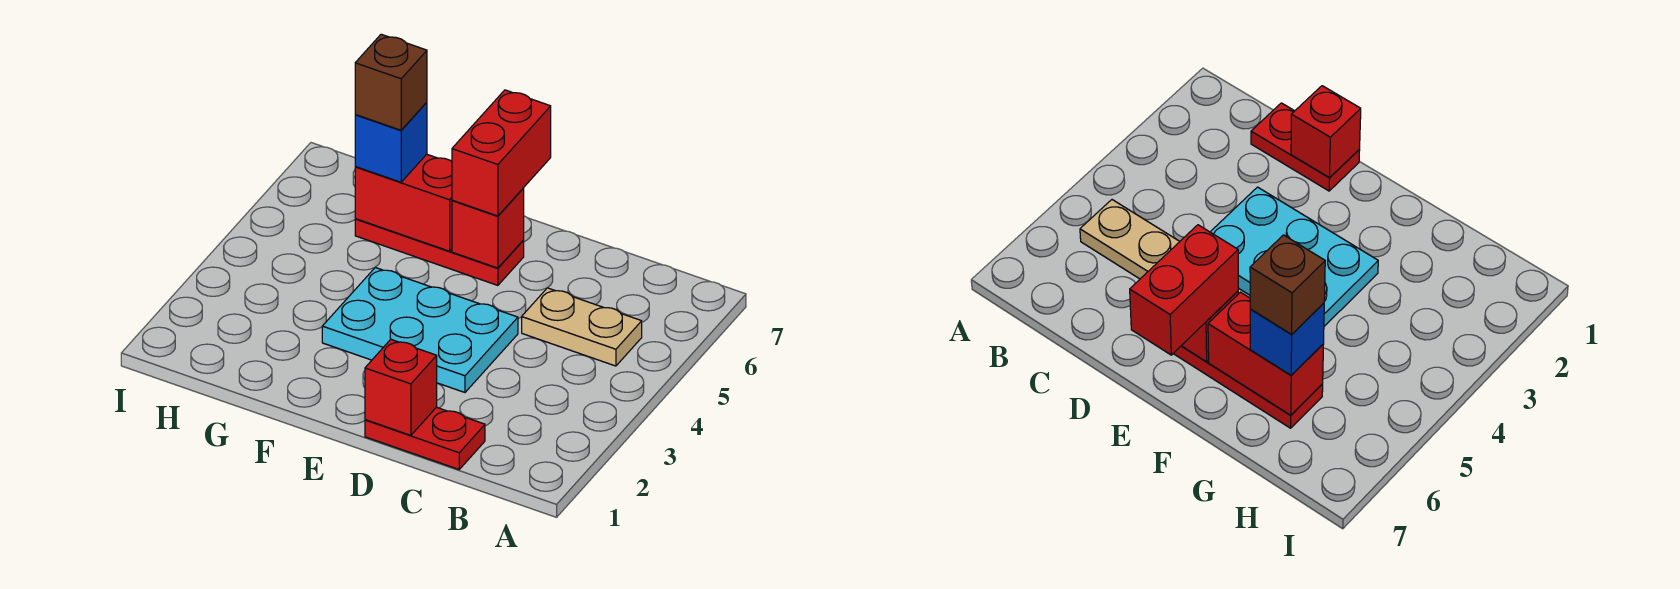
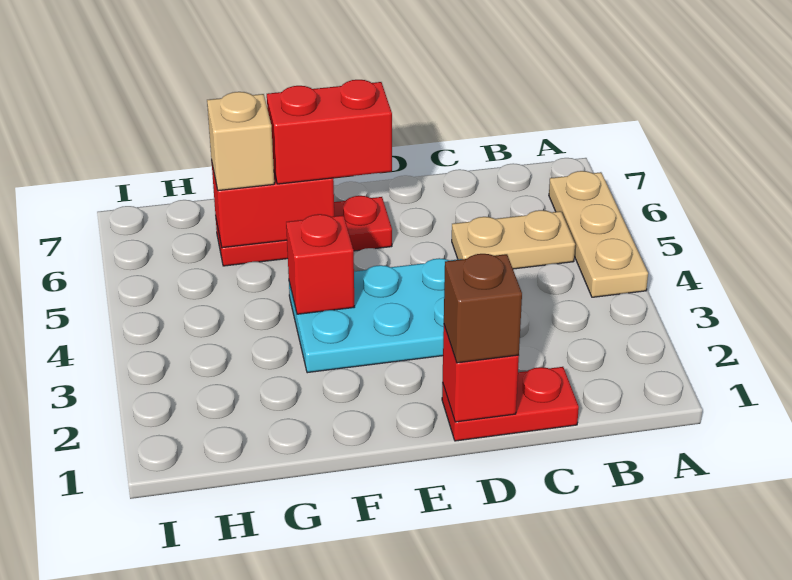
none -> tan plate A4:A6 level 1
red brick E6 level 2 -> red brick F4 level 2
red brick E6:E7 level 3 -> red brick E6:F6 level 3
blue brick G6 level 3 -> tan brick G6 level 3
brown brick G6 level 4 -> brown brick D1 level 3

